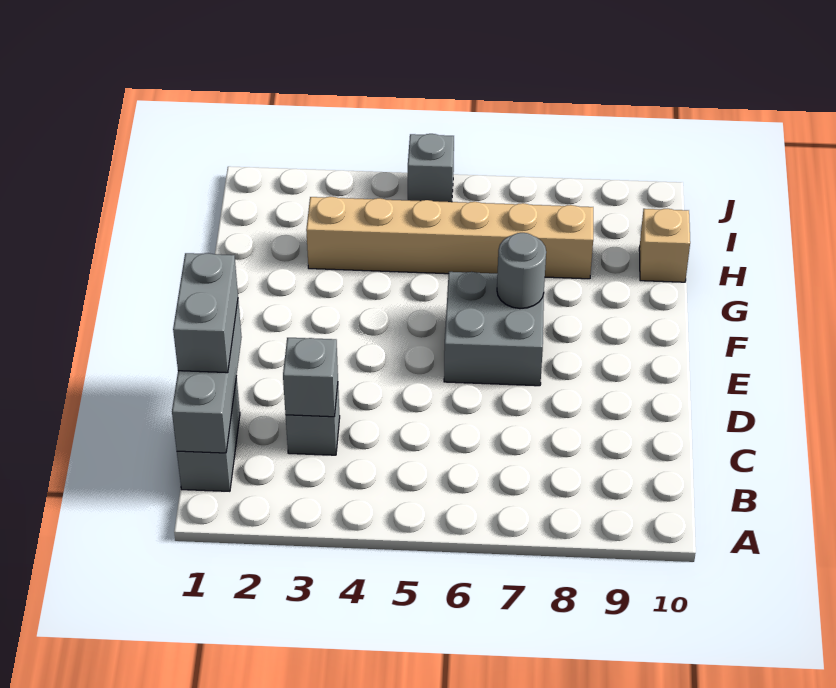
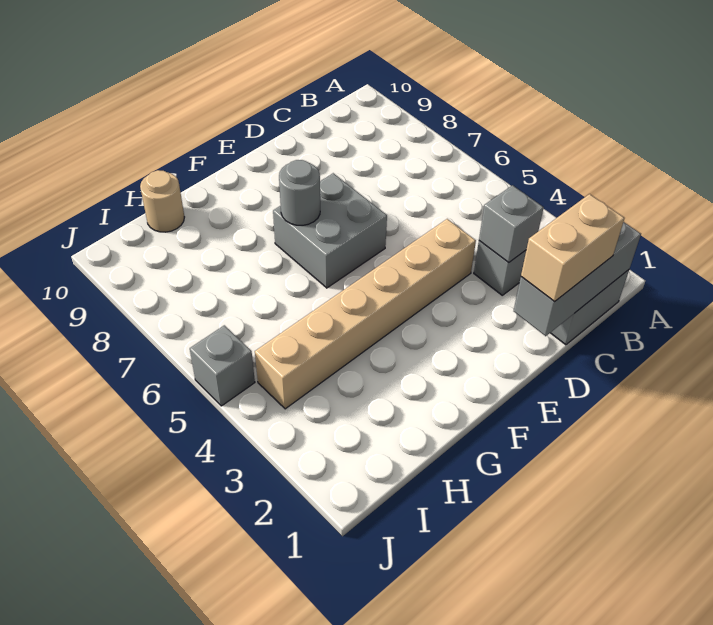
grey brick C1:D1 level 3 -> tan brick C1:D1 level 3
tan brick H3:H8 level 1 -> tan brick D4:I4 level 1
tan brick H10 level 1 -> tan round brick H10 level 1

